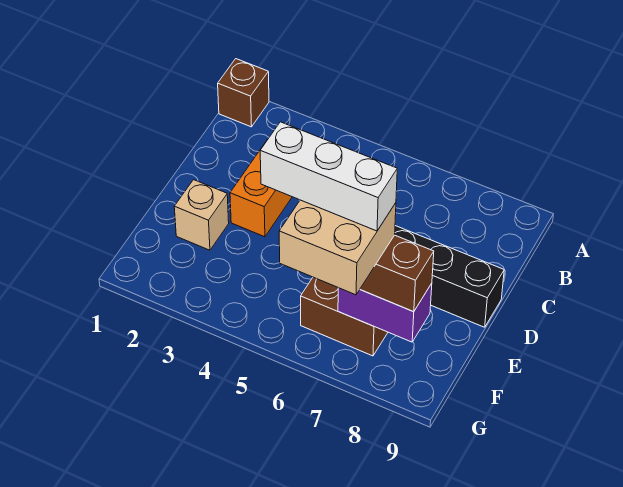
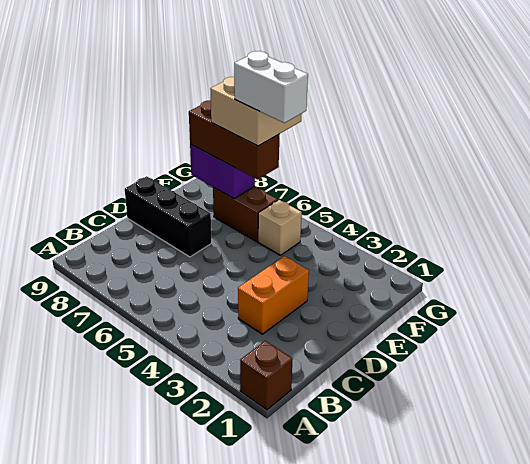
tan brick E2 level 1 -> tan brick F5 level 1
white brick F5:F7 level 5 -> white brick F5:F6 level 5

